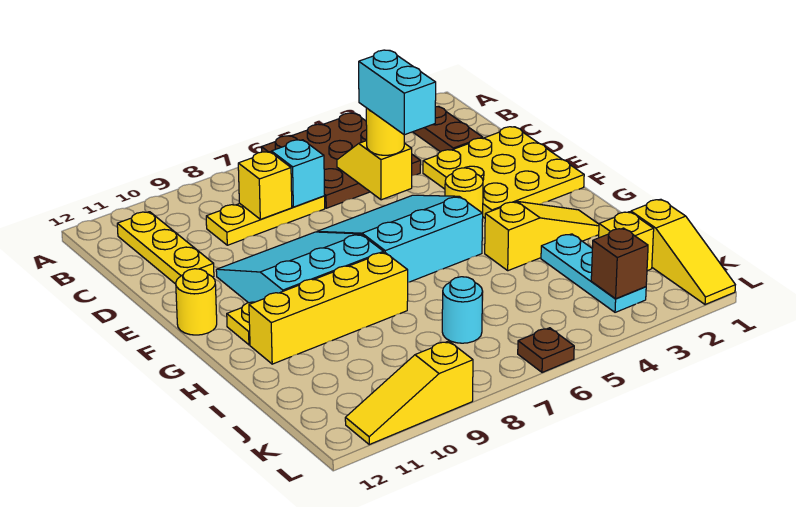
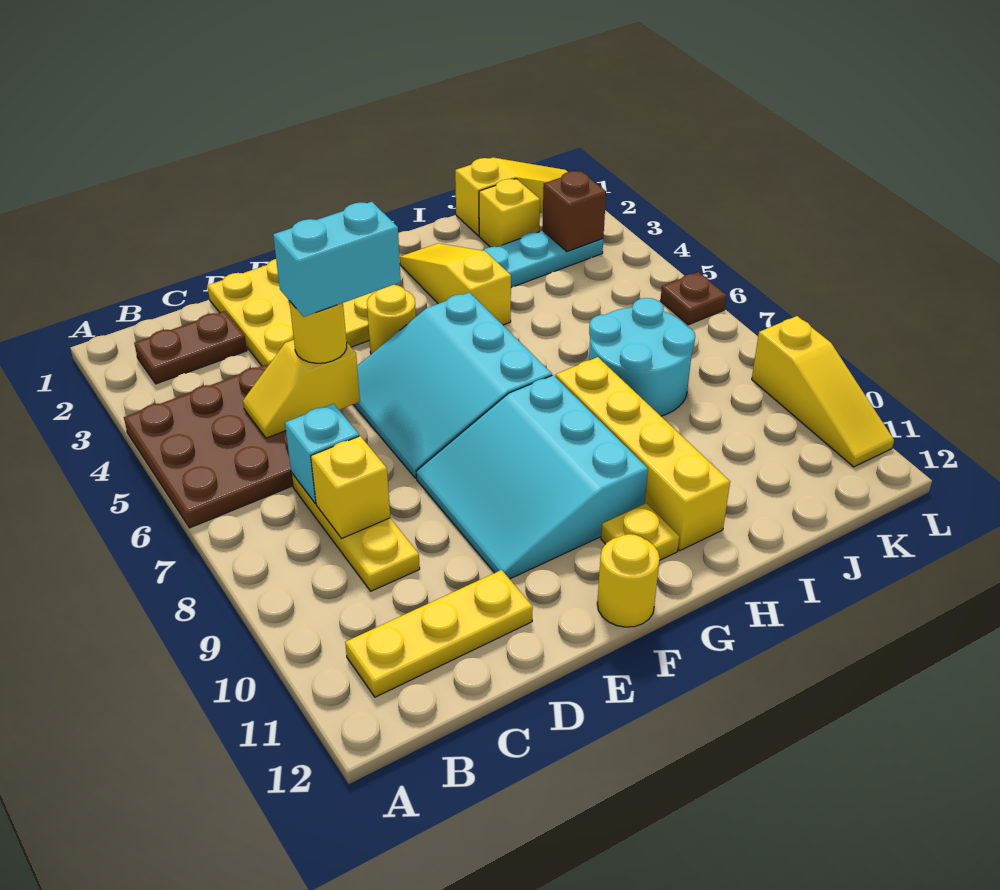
cyan round brick J7 level 1 -> cyan round brick I7:J8 level 1

